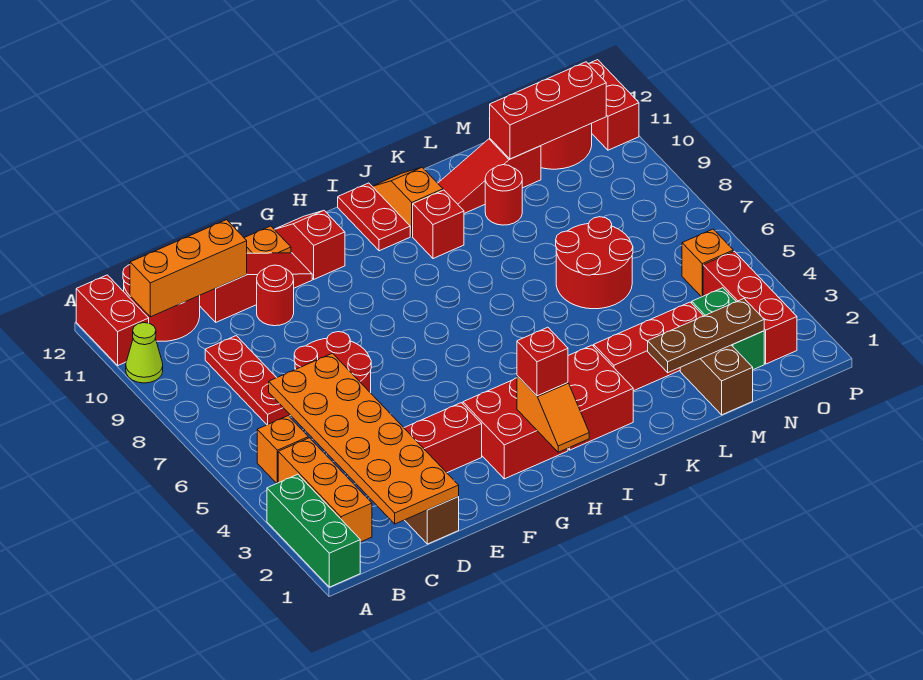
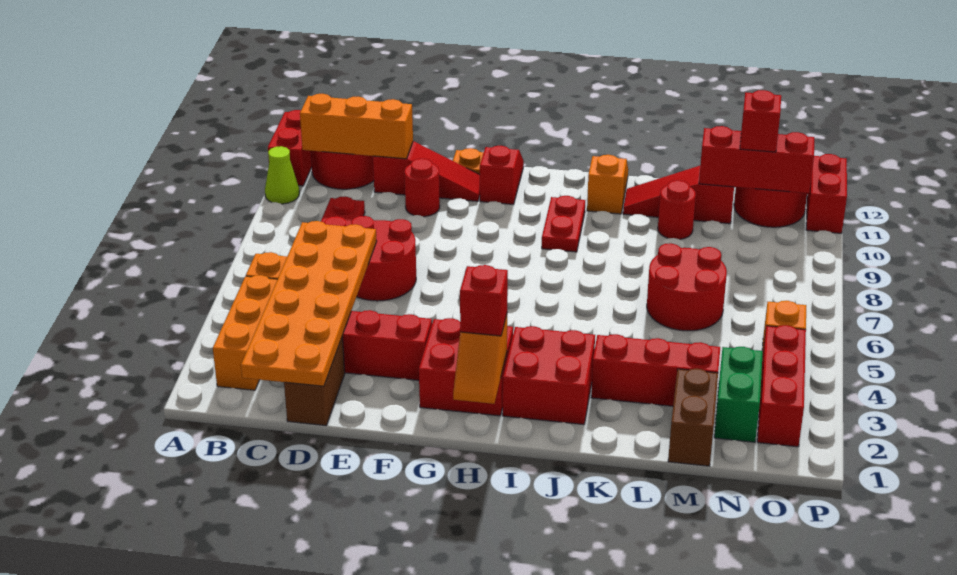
green brick A1:A3 level 1 -> none
red plate I11:I12 level 1 -> red plate I9:I10 level 1
red brick J10 level 1 -> red brick N11 level 3
brown plate L2:N2 level 2 -> none

